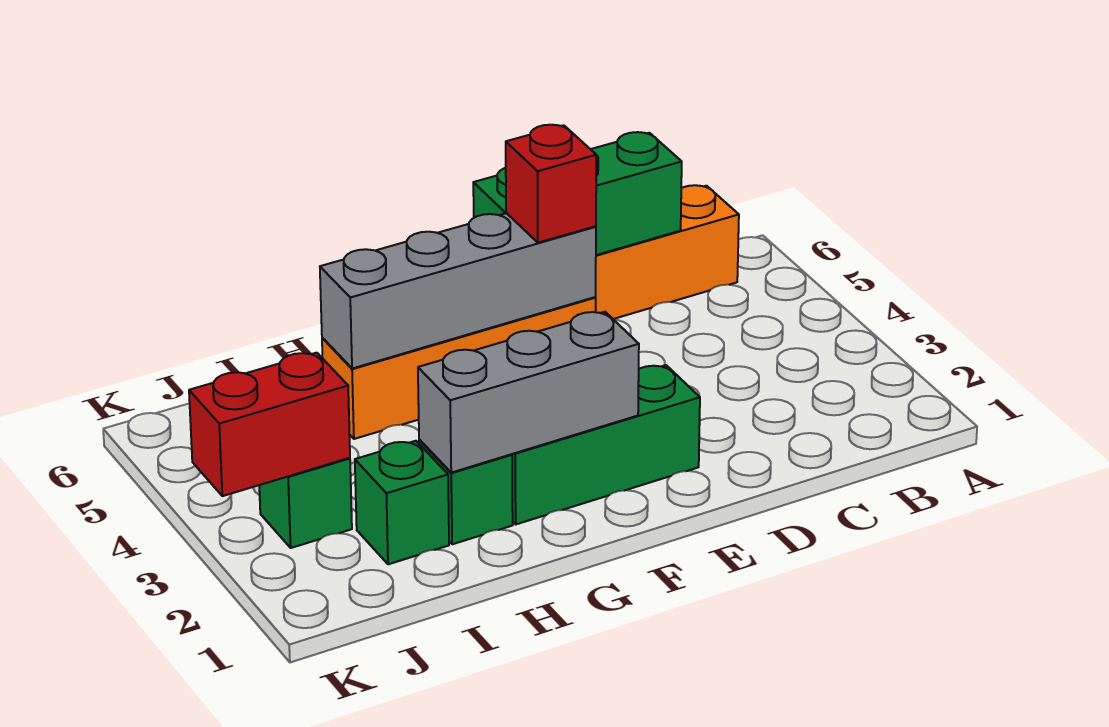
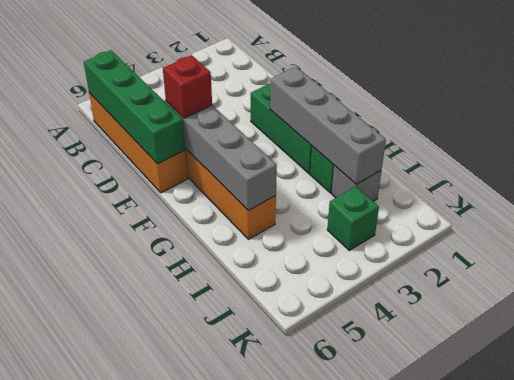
green brick C6:E6 level 2 -> green brick B6:E6 level 2
grey brick F2:H2 level 2 -> grey brick F2:I2 level 2
green brick I2 level 1 -> grey brick I2 level 1
red brick J3:K3 level 2 -> none

